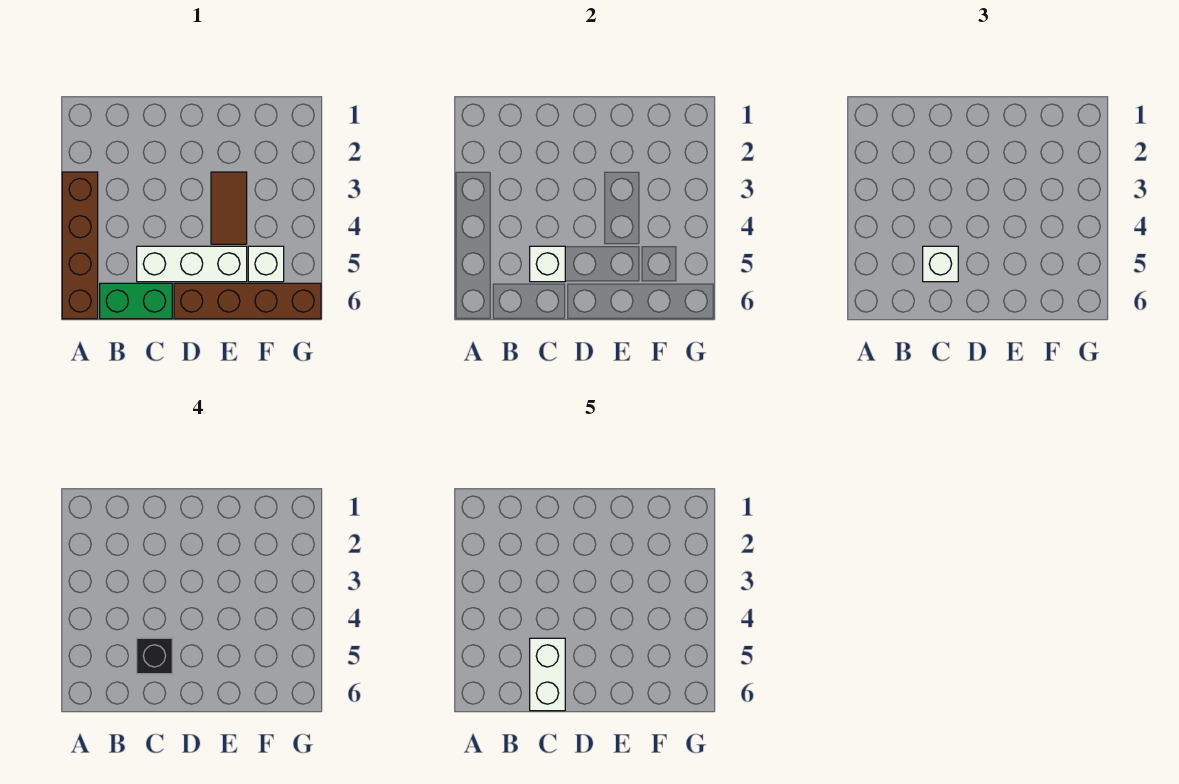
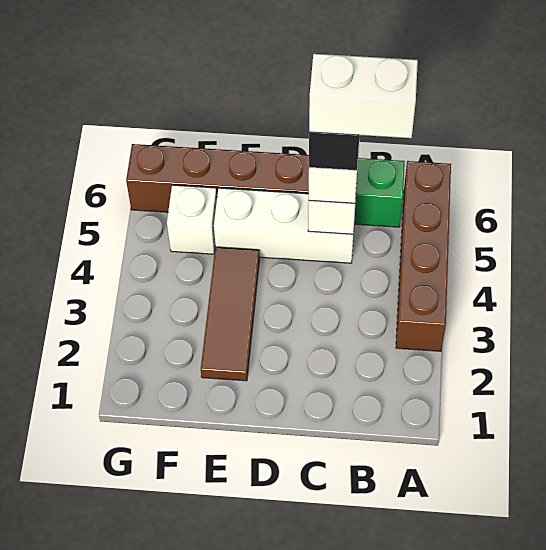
white brick C5:C6 level 5 -> white brick B5:C5 level 5
brown tile E3:E4 level 1 -> brown tile E2:E4 level 1

